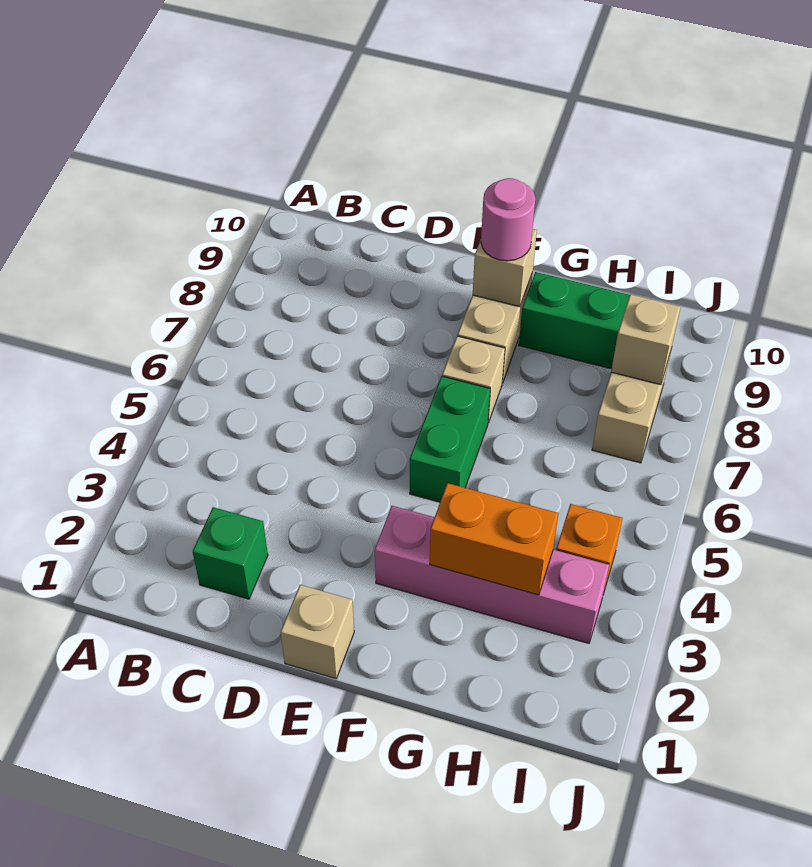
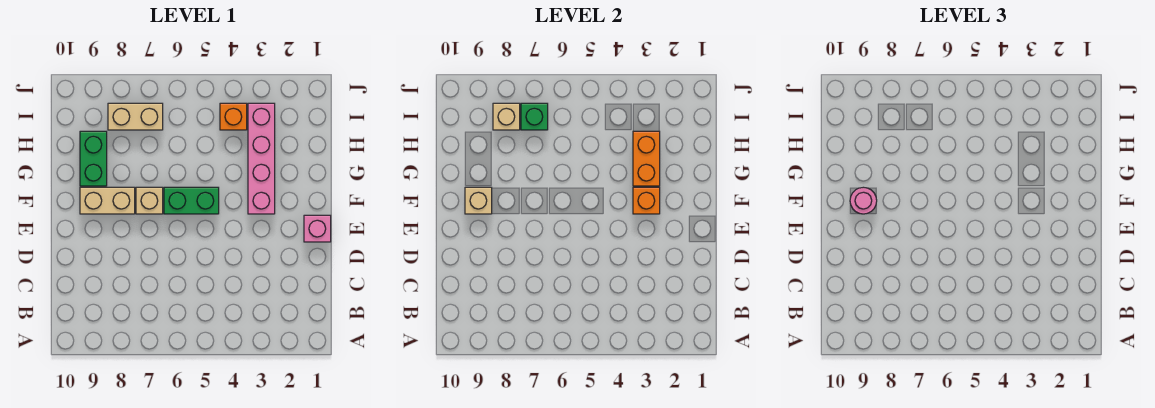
green brick C2 level 1 -> green brick I7 level 2
tan brick E1 level 1 -> pink brick E1 level 1
none -> orange brick F3 level 2

